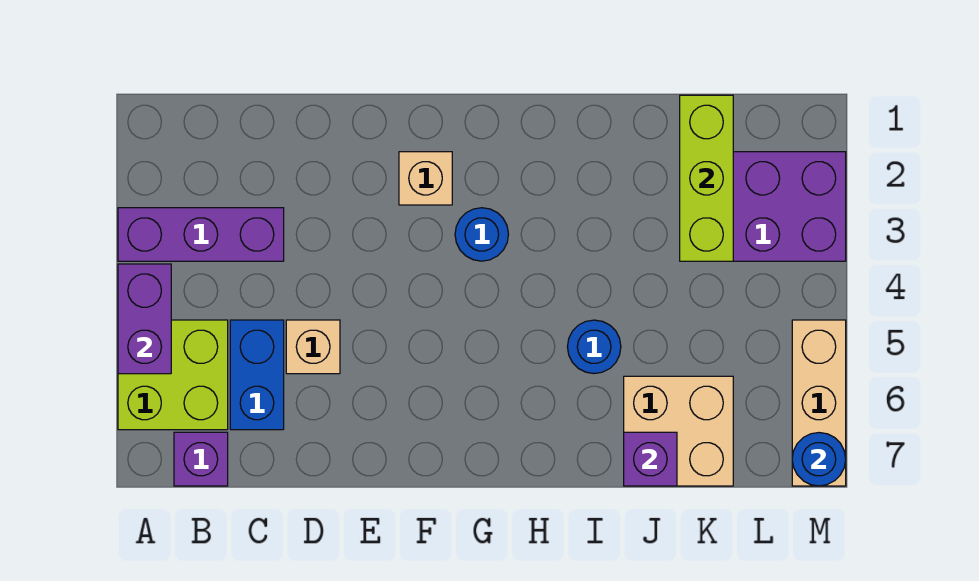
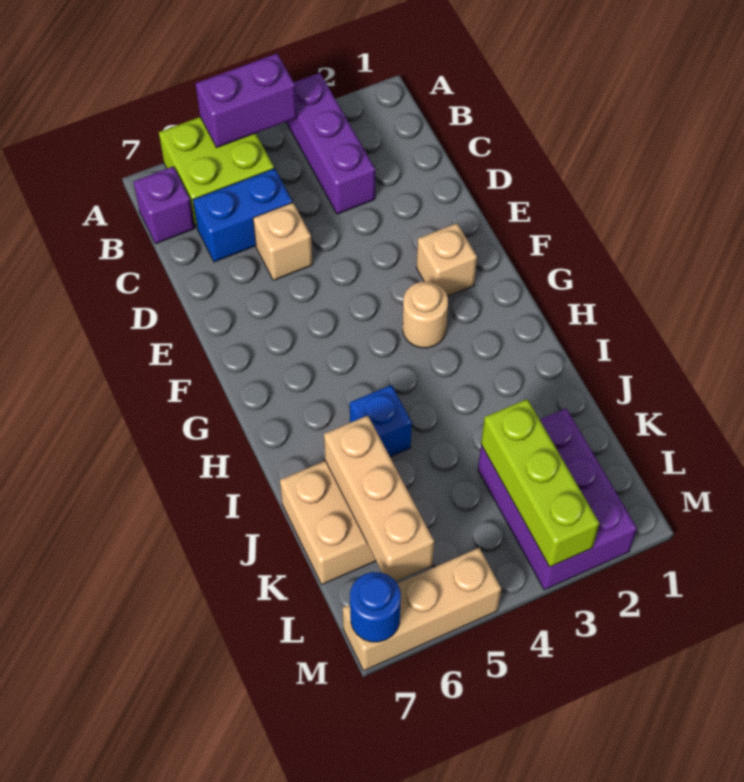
blue round brick G3 level 1 -> tan round brick G3 level 1
blue round brick I5 level 1 -> blue brick I5 level 1
none -> tan brick J6:L6 level 2
purple brick J7 level 2 -> none
lime brick K1:K3 level 2 -> lime brick K3:M3 level 2

